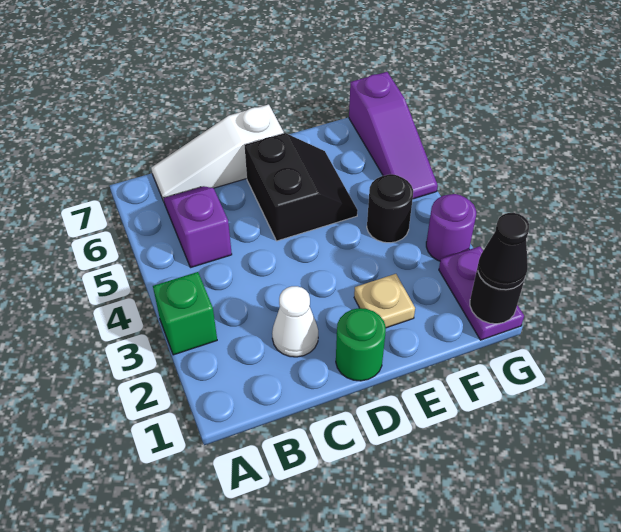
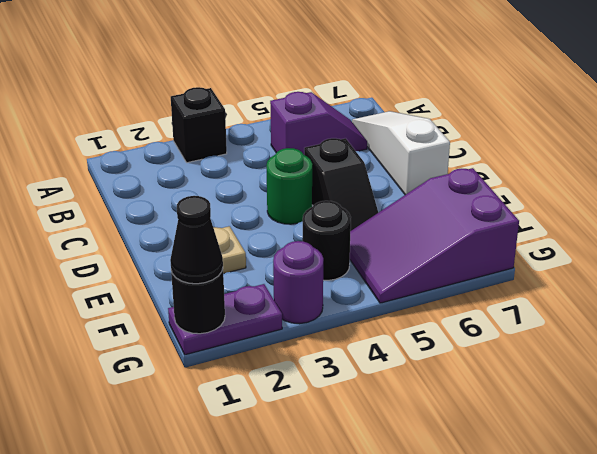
green brick A3 level 1 -> black brick A3 level 1
white cone C2 level 1 -> none
green round brick D1 level 1 -> green round brick D4 level 1
black slope D5:E6 level 1 top D -> black slope D5:E5 level 1 top D
purple slope G5:G7 level 1 top 7 -> purple slope F5:G7 level 1 top 7

